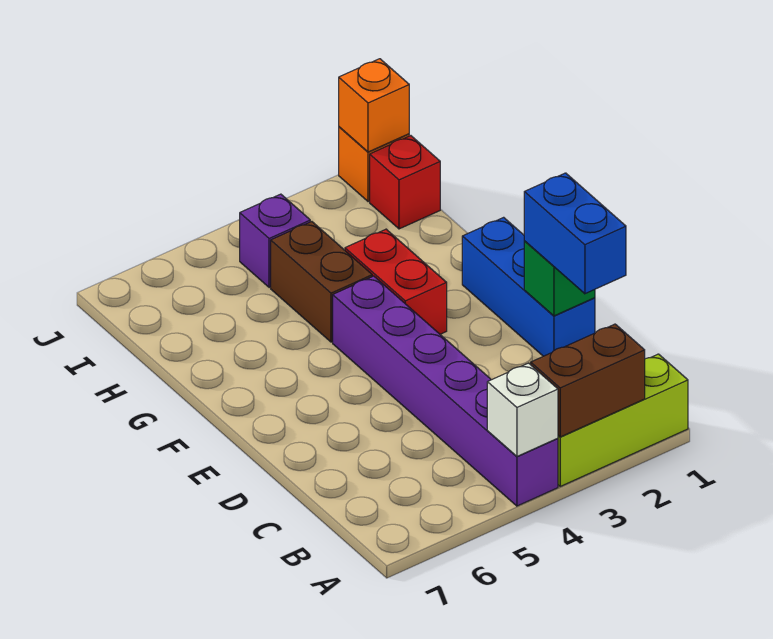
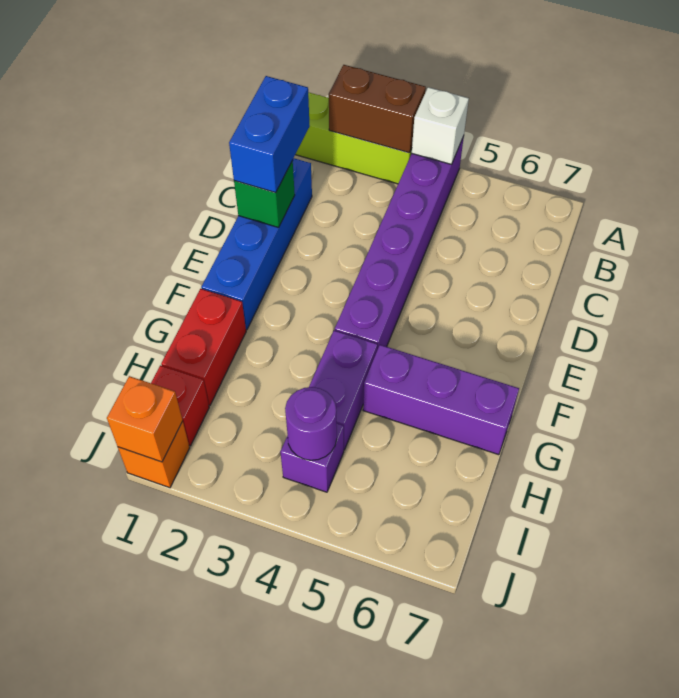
blue brick D1:F1 level 1 -> blue brick C1:F1 level 1
red brick F3:G3 level 1 -> red brick G1:H1 level 1
brown brick G4:H4 level 1 -> purple brick G4:H4 level 1
none -> purple brick G5:G7 level 1
none -> purple round brick I4 level 2

